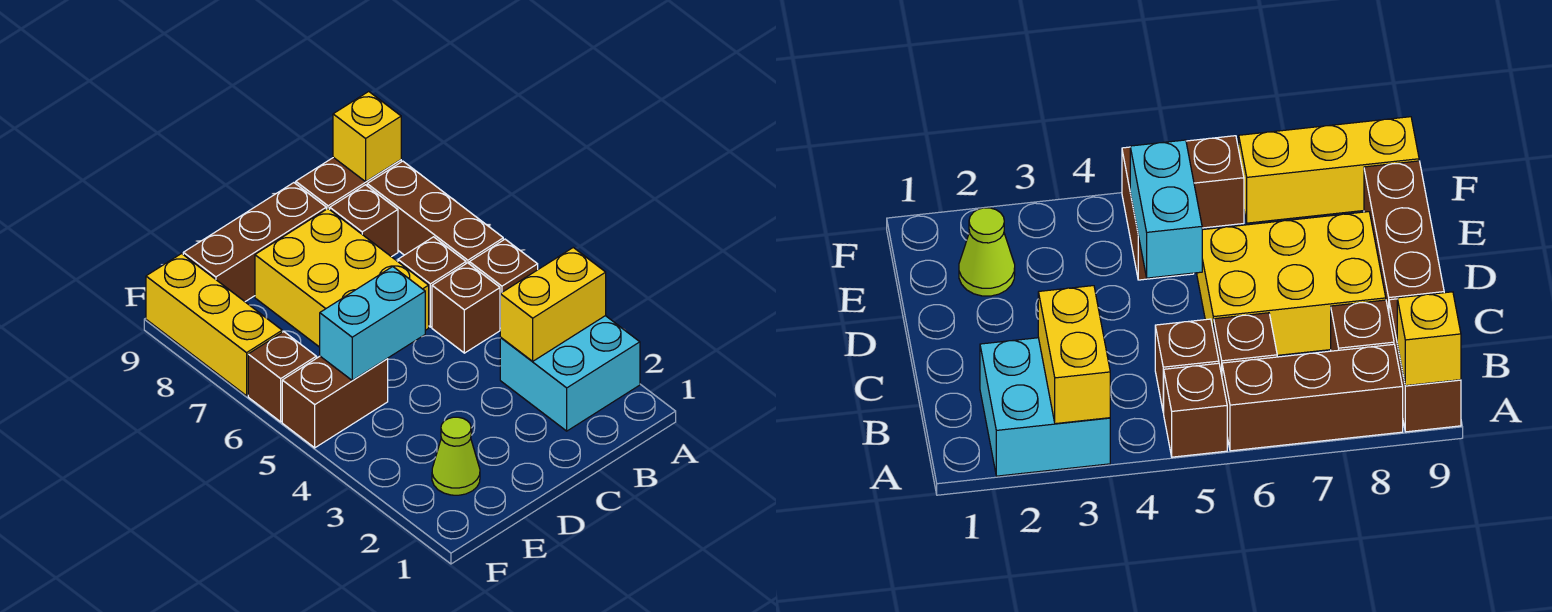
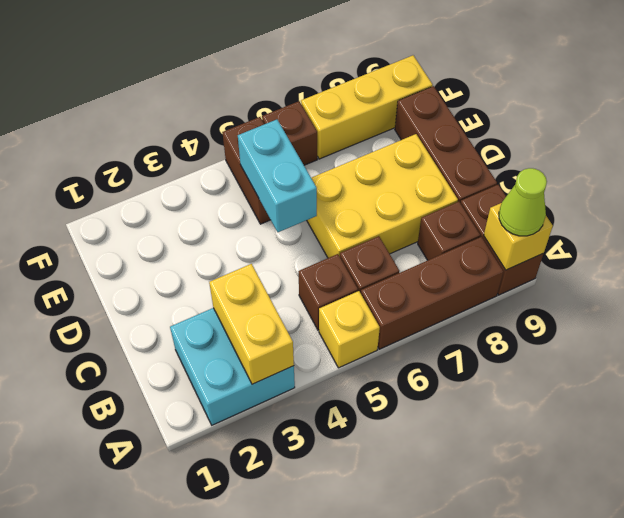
brown brick A5 level 1 -> yellow brick A5 level 1
lime cone E2 level 1 -> lime cone A9 level 3

